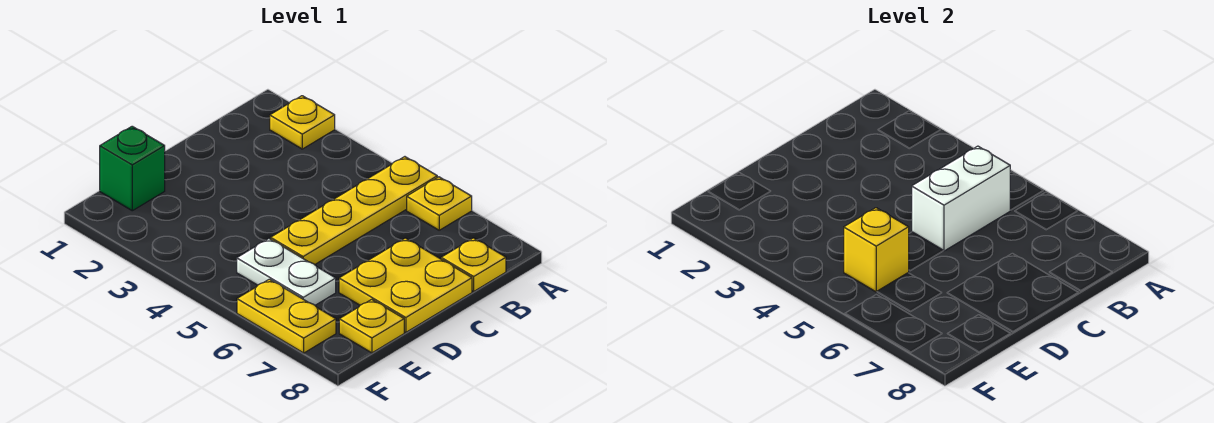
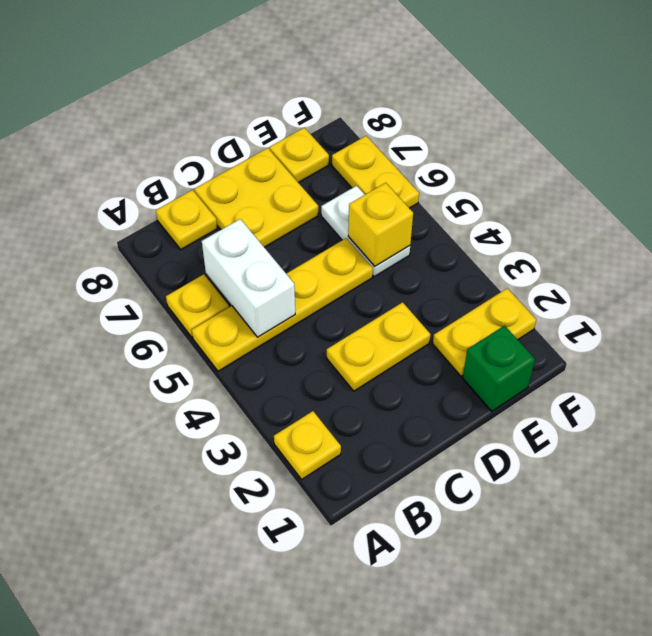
white brick B5:C5 level 2 -> white brick B5:B6 level 2
none -> yellow plate C3:D3 level 1
none -> yellow plate E2:F2 level 1

